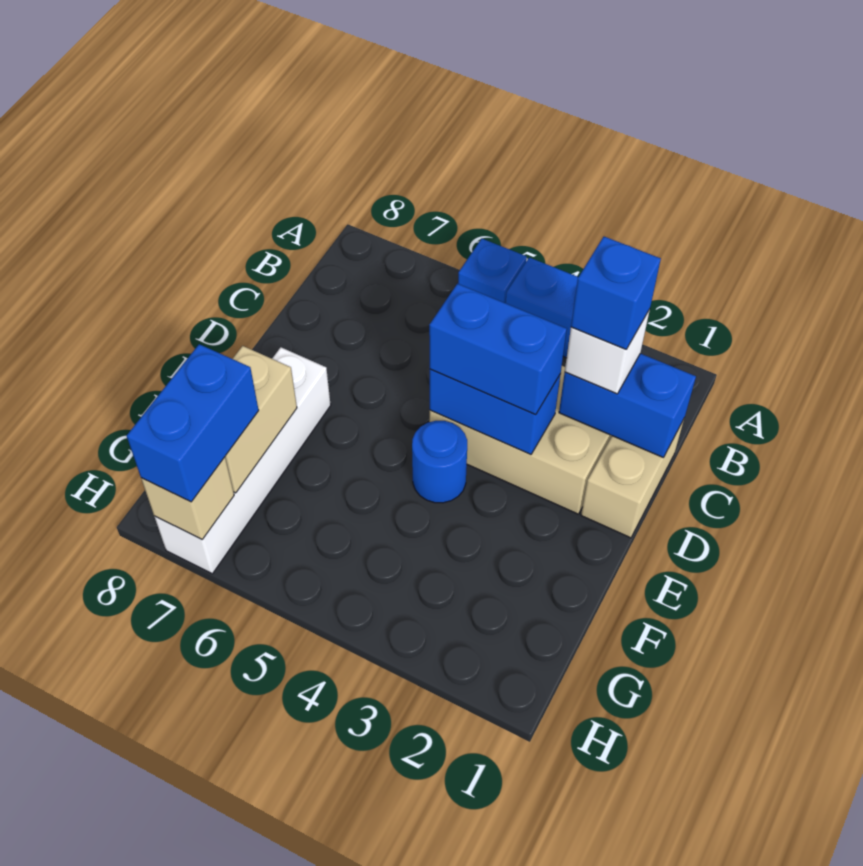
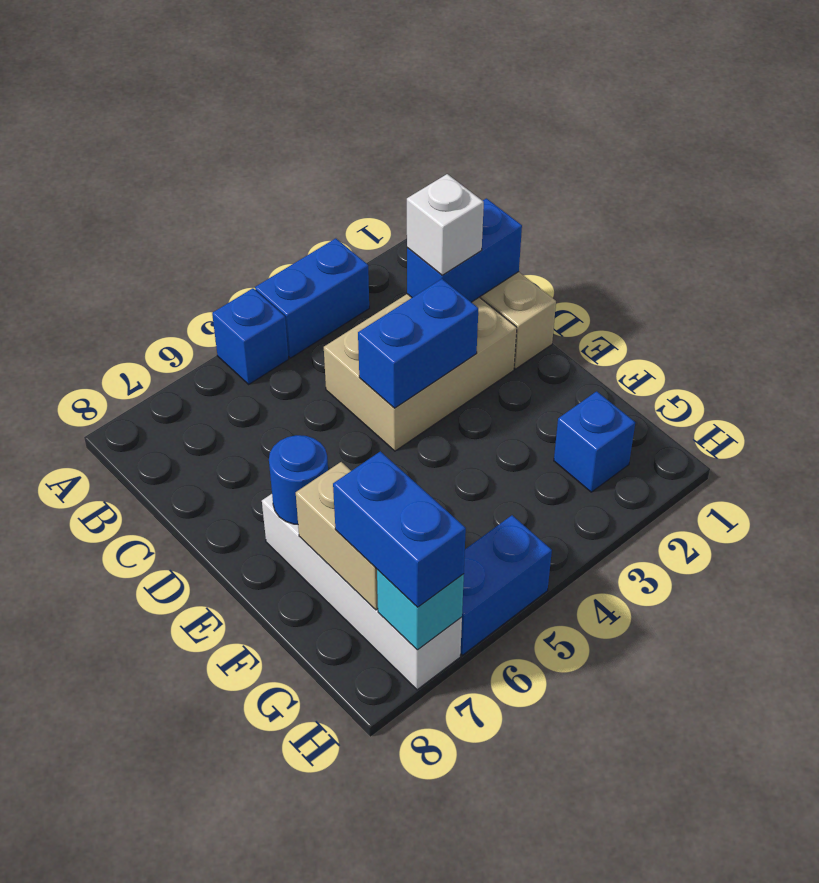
blue brick C2 level 4 -> blue brick G2 level 1
blue brick D3:D4 level 3 -> blue brick H5:H6 level 1
blue round brick E4 level 1 -> blue round brick E7 level 2
tan brick H7 level 2 -> cyan brick H7 level 2

